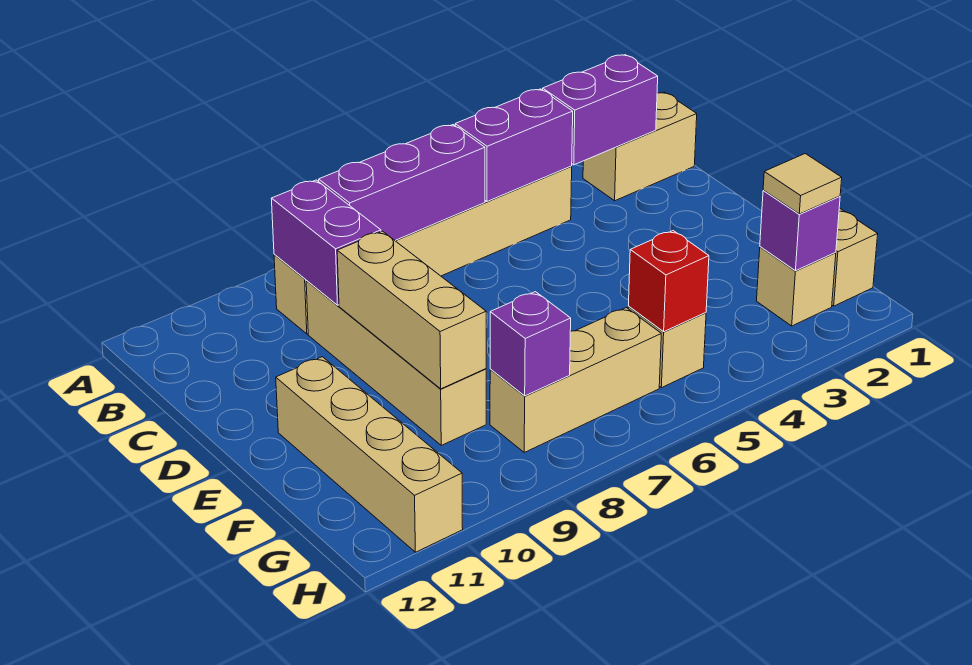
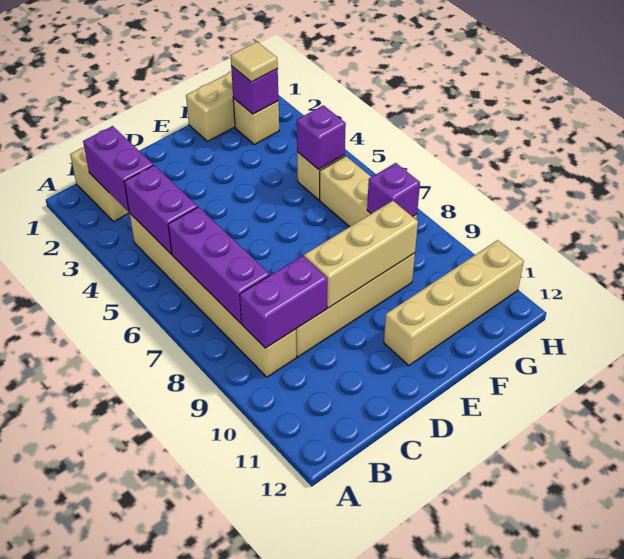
red brick G5 level 2 -> purple brick G5 level 2

